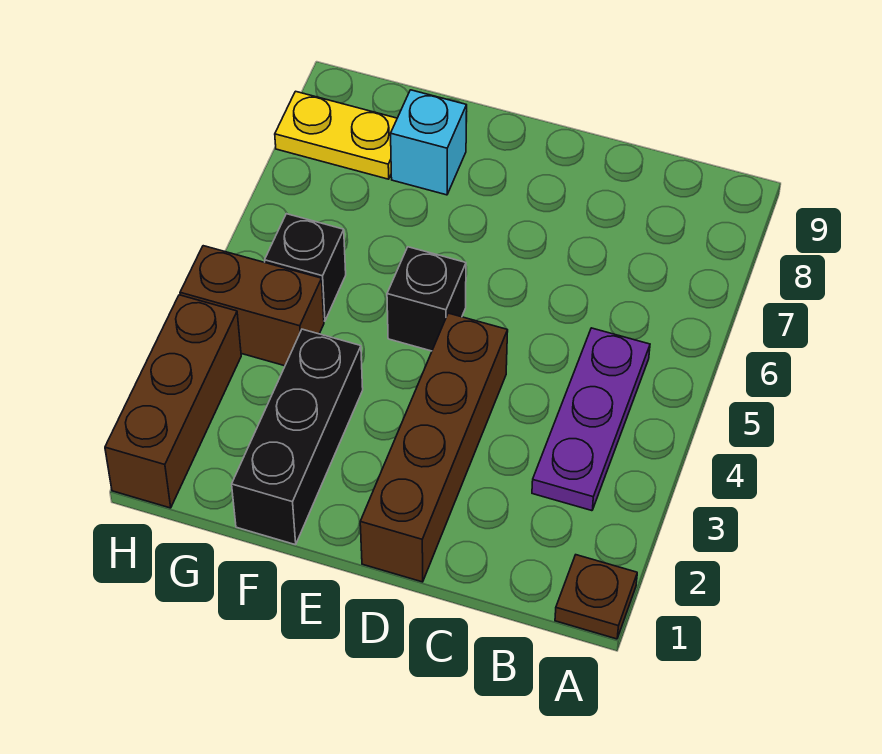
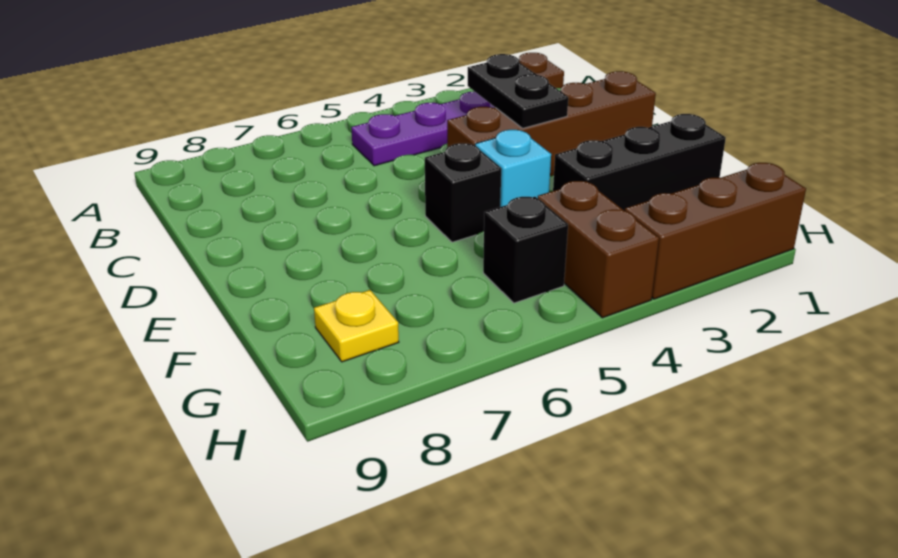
none -> black plate C3:D3 level 2
cyan brick F8 level 1 -> cyan brick E4 level 1
yellow plate G8:H8 level 1 -> yellow plate G8 level 1

